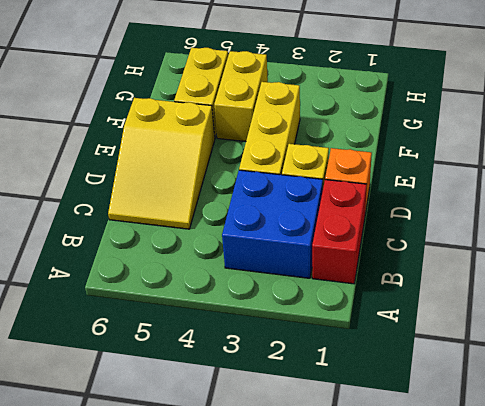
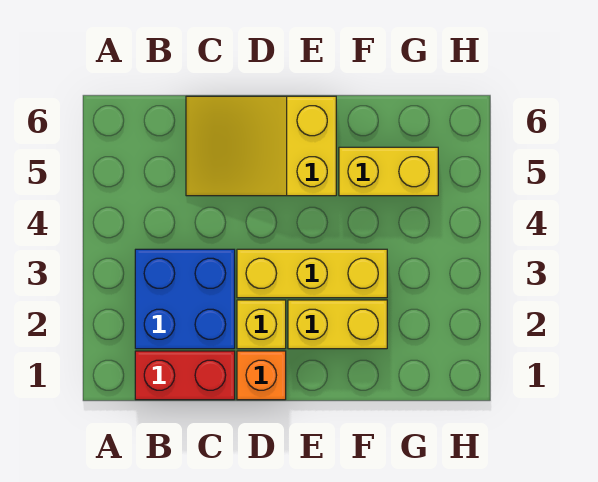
yellow brick F4:G4 level 1 -> yellow brick E2:F2 level 1

